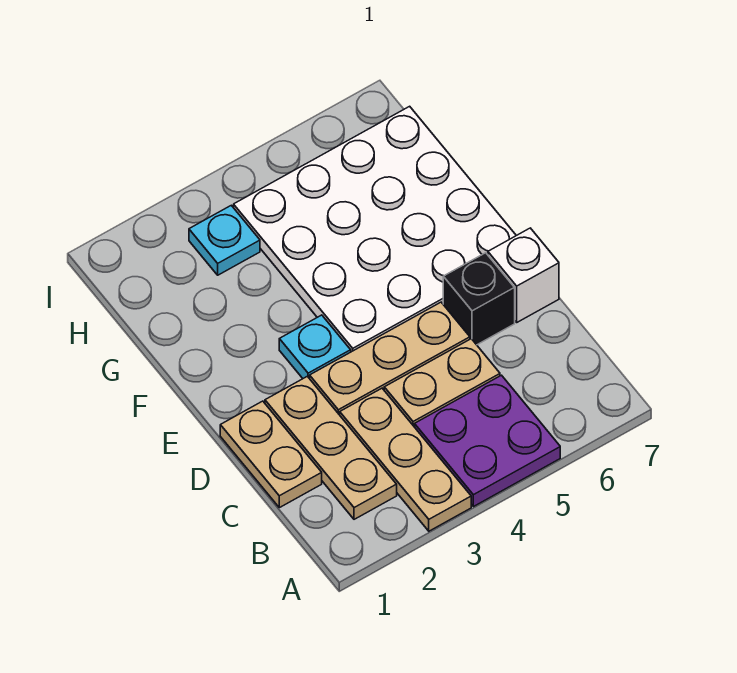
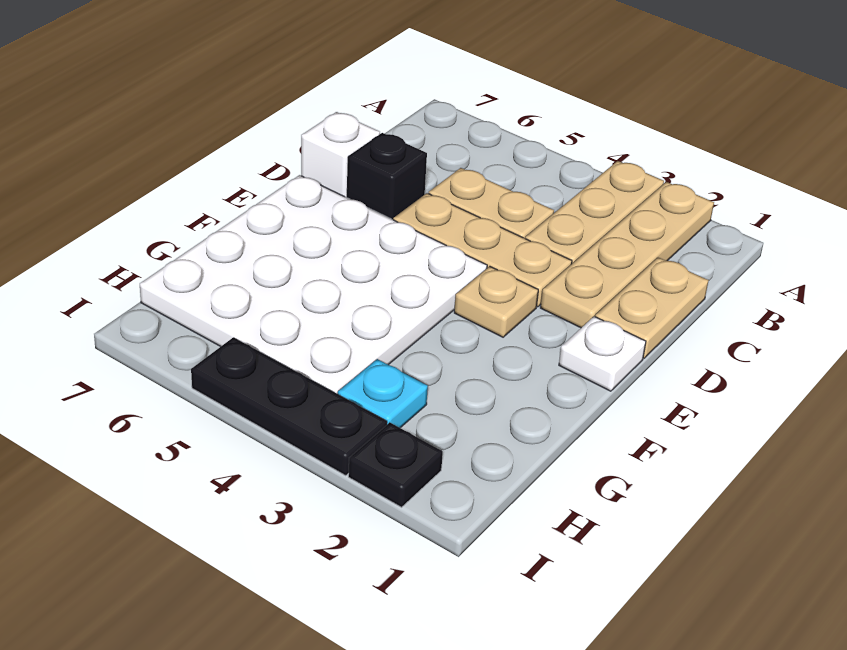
purple plate A4:B5 level 1 -> none
tan plate B2:D2 level 1 -> tan plate A2:D2 level 1
none -> white plate E1 level 1
cyan plate E3 level 1 -> tan plate E3 level 1
none -> black plate I2 level 1
none -> black plate I3:I5 level 1

